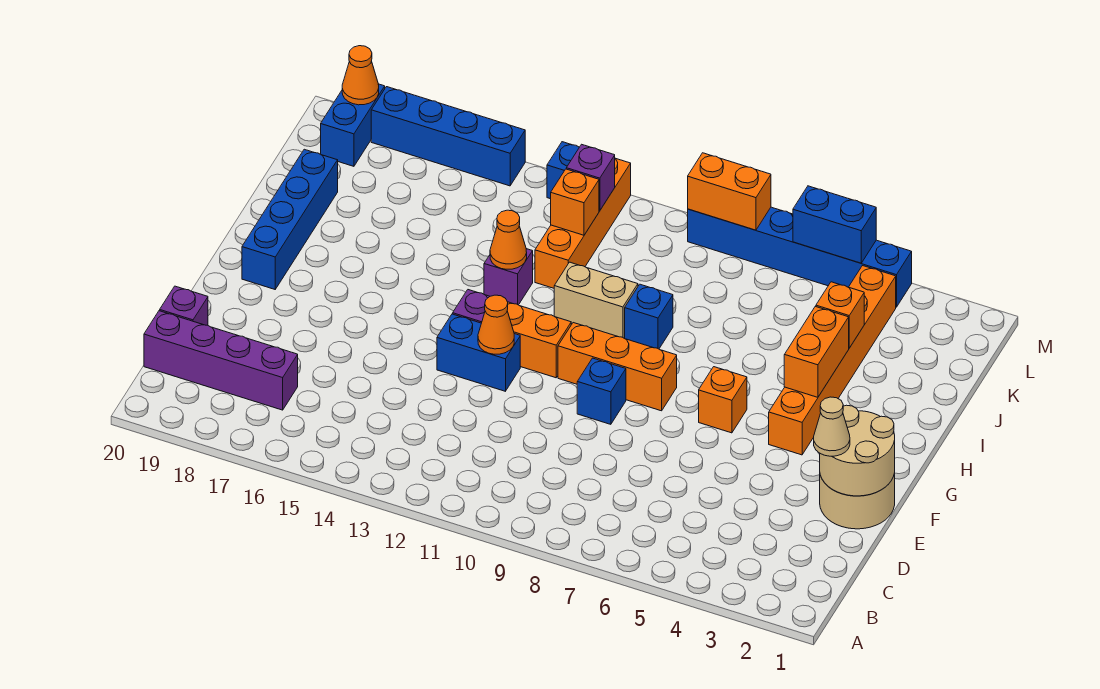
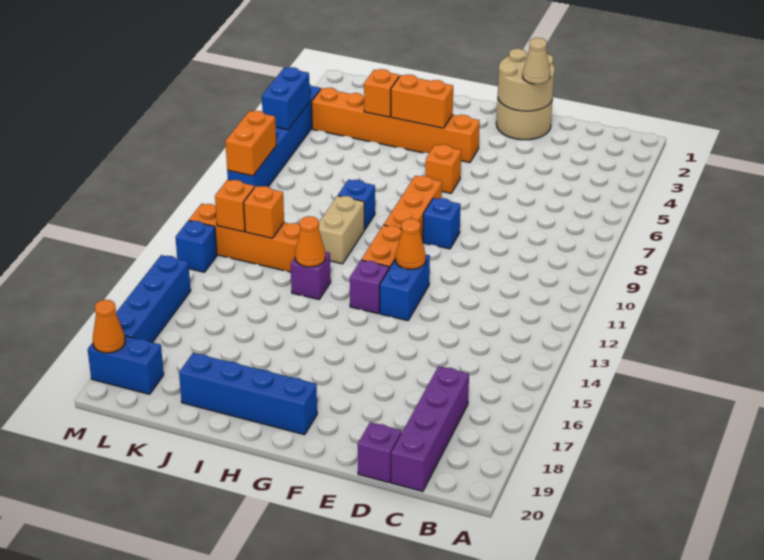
purple brick L12 level 2 -> orange brick L12 level 2

